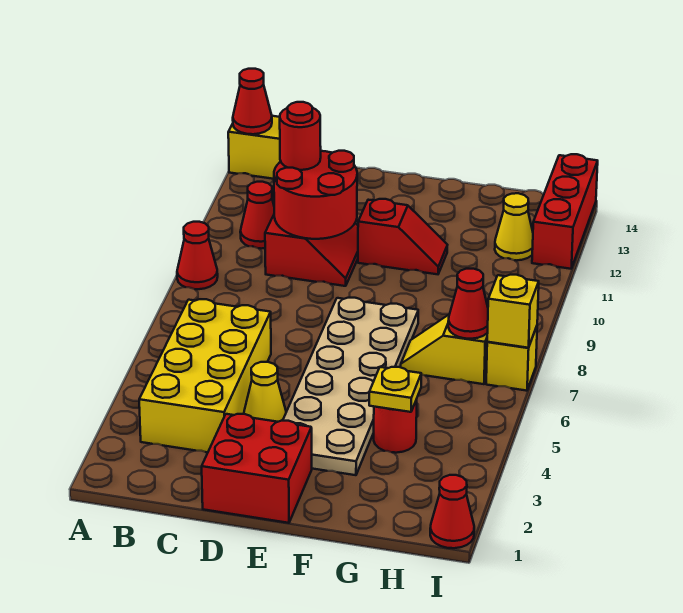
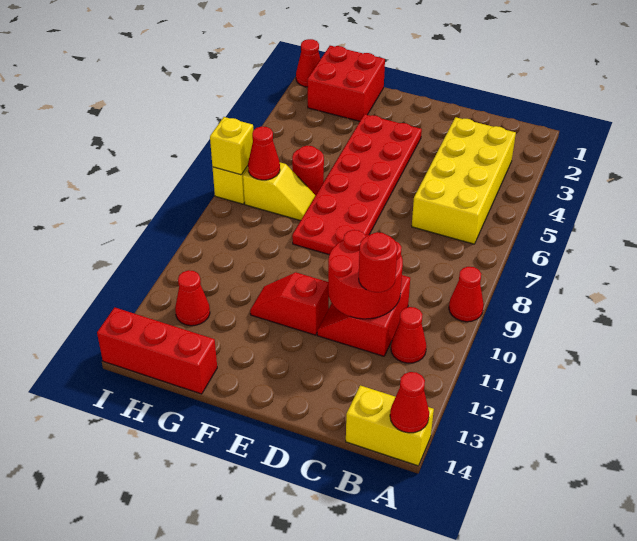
red brick D1:E2 level 1 -> red brick G1:H2 level 1
yellow cone D4 level 1 -> none
tan plate E3:F8 level 1 -> red plate E3:F8 level 1
red round brick G4 level 1 -> red round brick G6 level 1
yellow plate G4 level 2 -> none
yellow cone H12 level 1 -> red cone H12 level 1
red brick I12:I14 level 1 -> red brick G14:I14 level 1

